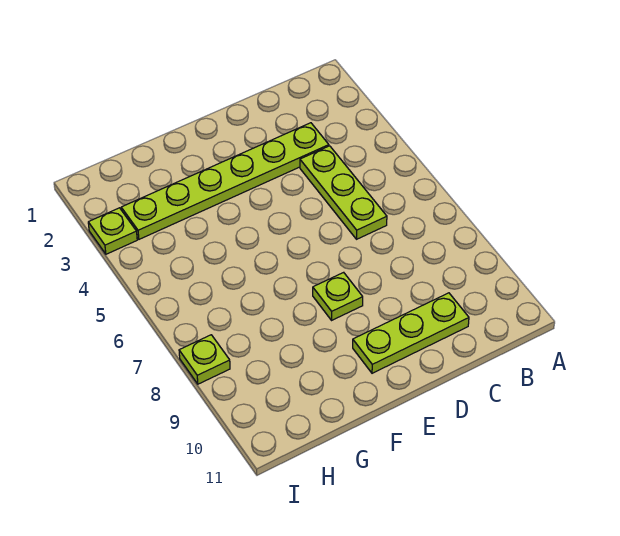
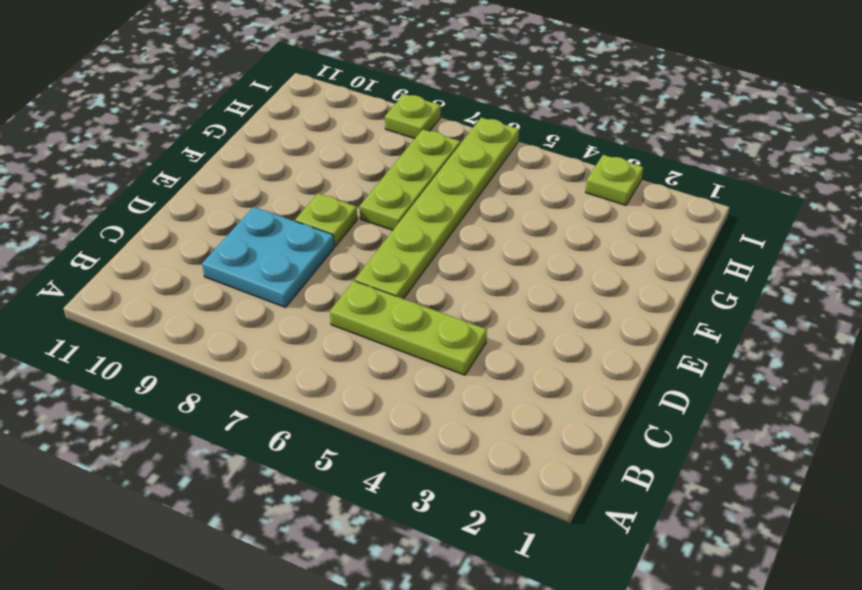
lime plate C3:H3 level 1 -> lime plate D6:I6 level 1
none -> cyan plate C8:D9 level 1
lime plate C10:E10 level 1 -> lime plate F7:H7 level 1

